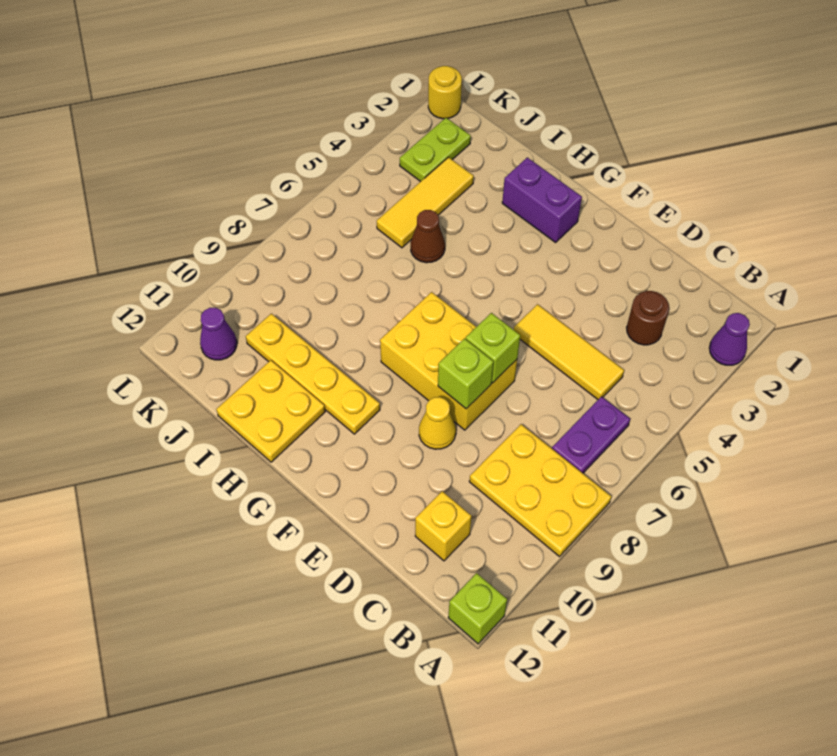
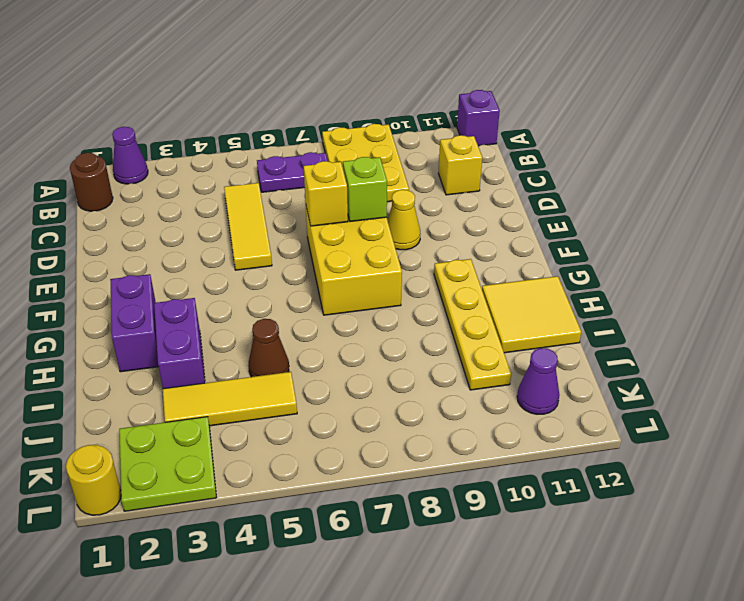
lime brick A12 level 1 -> purple brick A12 level 1
brown round brick C3 level 1 -> brown round brick B1 level 1
lime brick E7 level 2 -> yellow brick E7 level 2
none -> purple brick H3:I3 level 1
yellow plate H11:I12 level 1 -> yellow tile H11:I12 level 1
lime plate K2:K3 level 1 -> lime plate K2:L3 level 1

